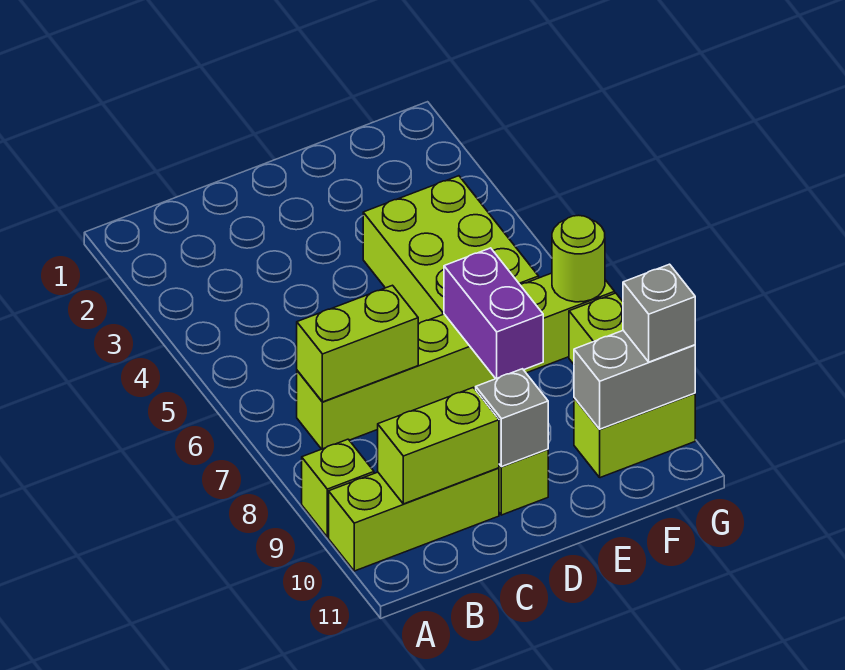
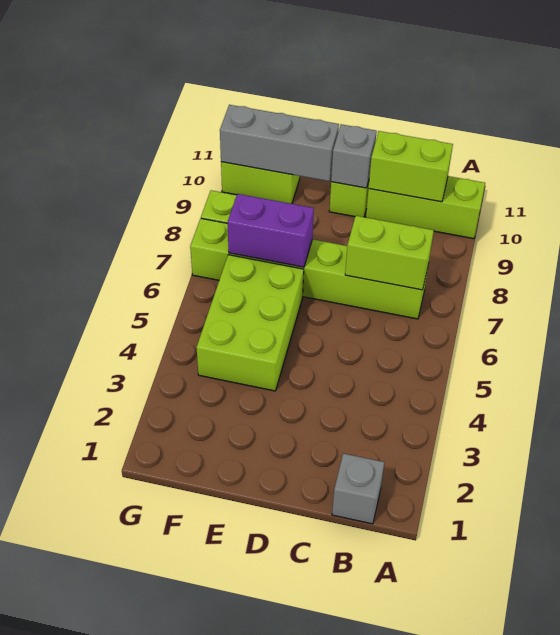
lime brick A9 level 1 -> none
purple brick E7:E8 level 2 -> purple brick E7:F7 level 2
grey brick F10:G10 level 2 -> grey brick E10:G10 level 2
lime round brick G7 level 2 -> none
grey brick G10 level 3 -> grey brick B1 level 1

